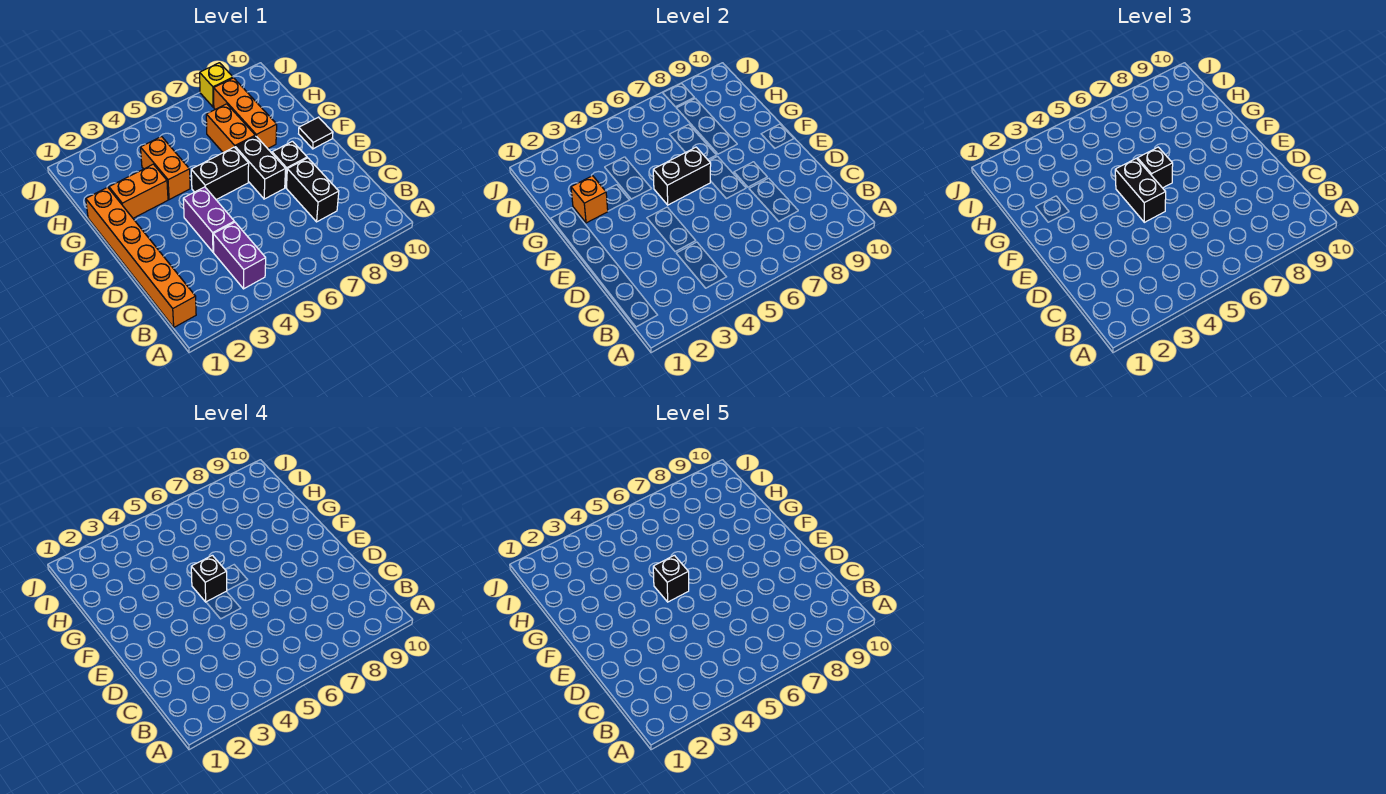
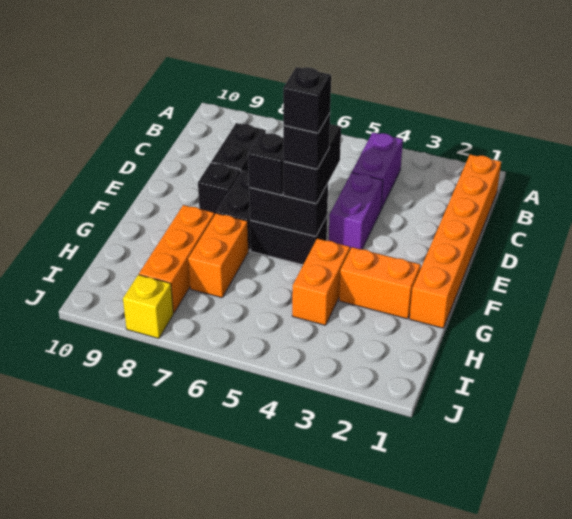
black tile F10 level 1 -> none
orange brick G2 level 2 -> none

